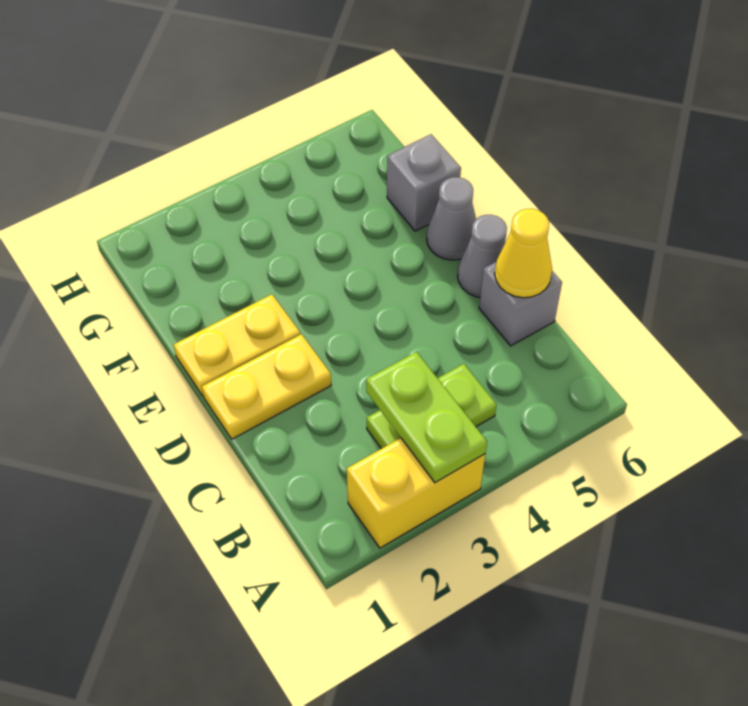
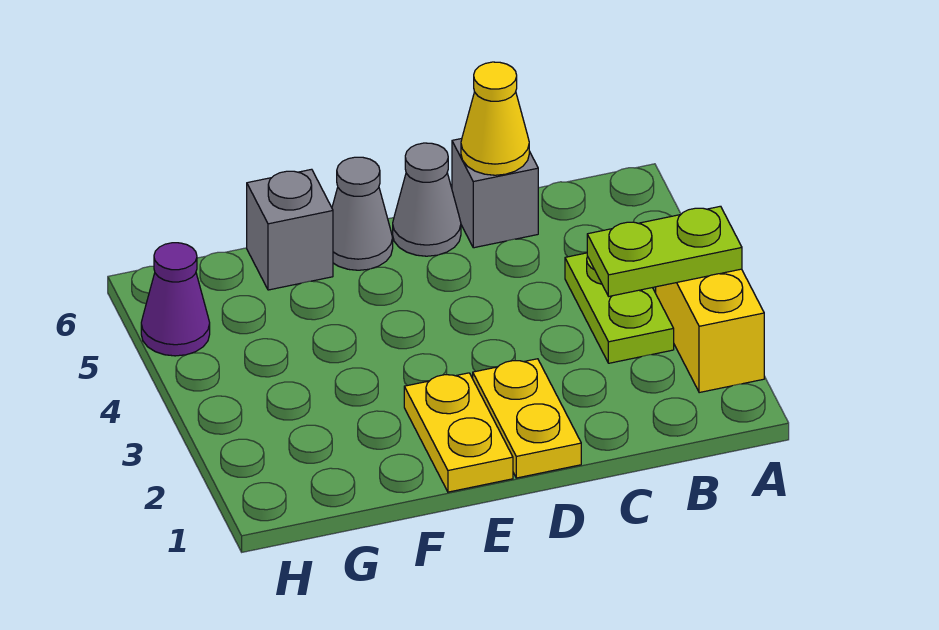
none -> purple cone H5 level 1

